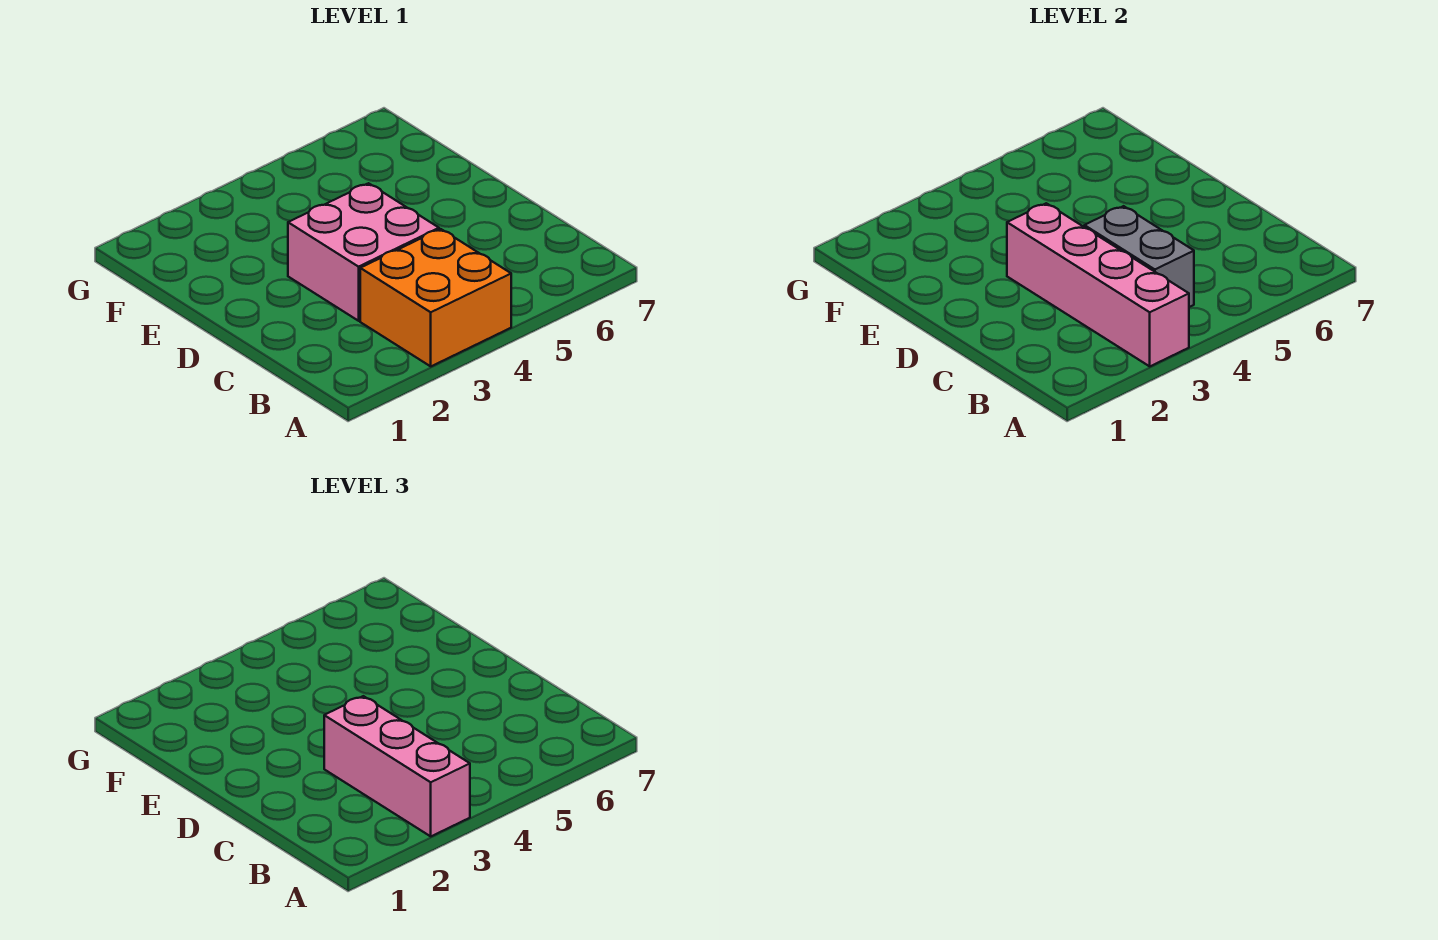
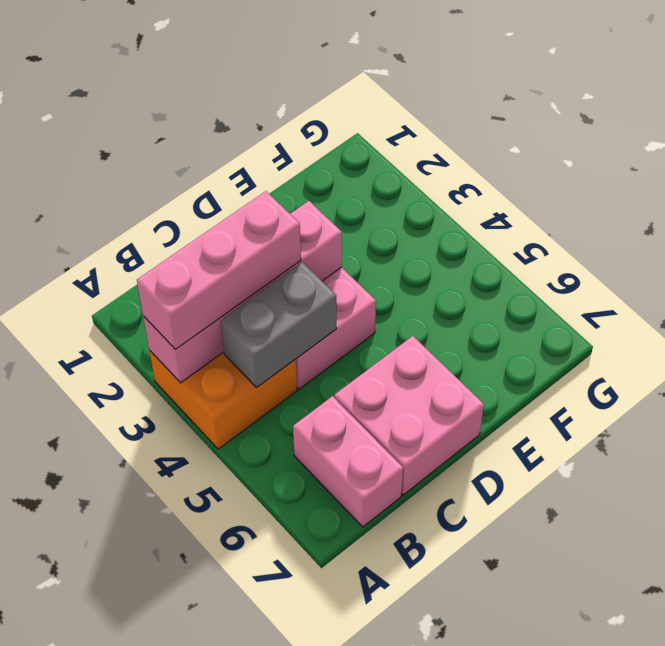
none -> pink brick B6:B7 level 1
none -> pink brick C6:D7 level 1

